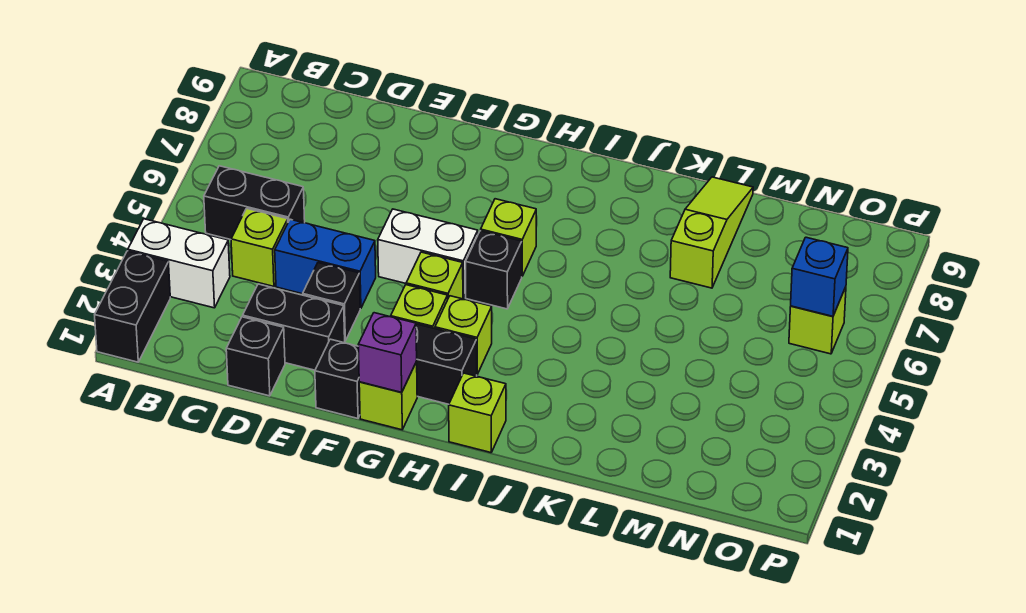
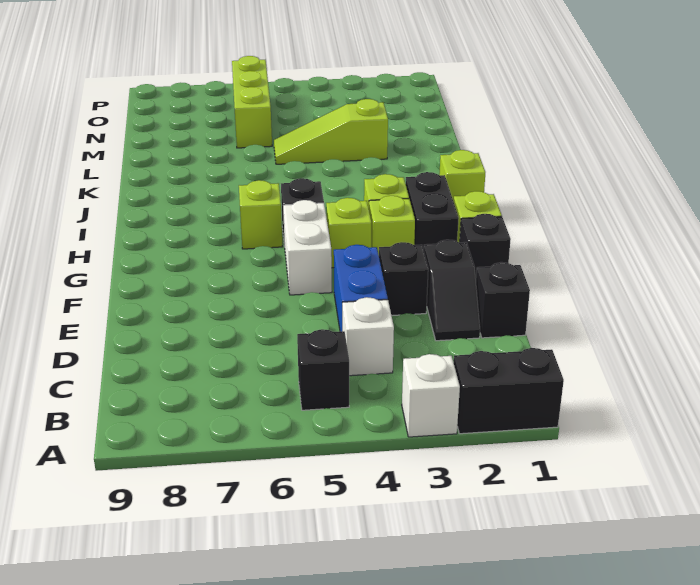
white brick A3:B3 level 1 -> white brick A3 level 1
black brick B5:C5 level 1 -> black brick B5 level 1
lime brick C4 level 1 -> white brick C4 level 1
black brick D2:E2 level 1 -> black slope D2:E2 level 1 top E
purple brick G1 level 2 -> none
lime slope L7:L9 level 1 top 7 -> lime slope L3:L5 level 1 top 3
lime brick O6 level 1 -> lime brick M6:O6 level 1
blue brick O6 level 2 -> none

